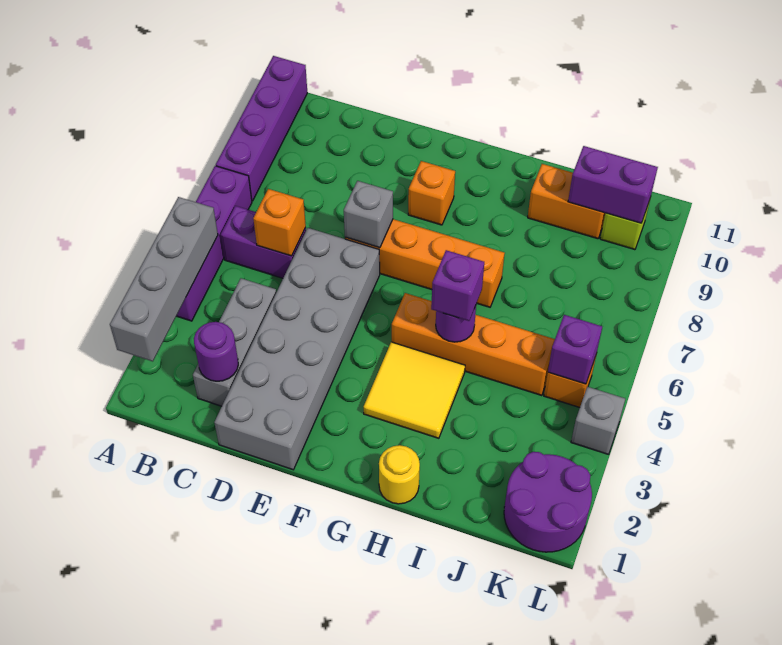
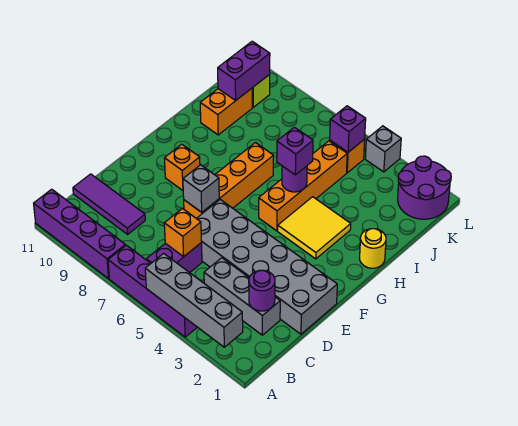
none -> purple tile C9:C11 level 1

